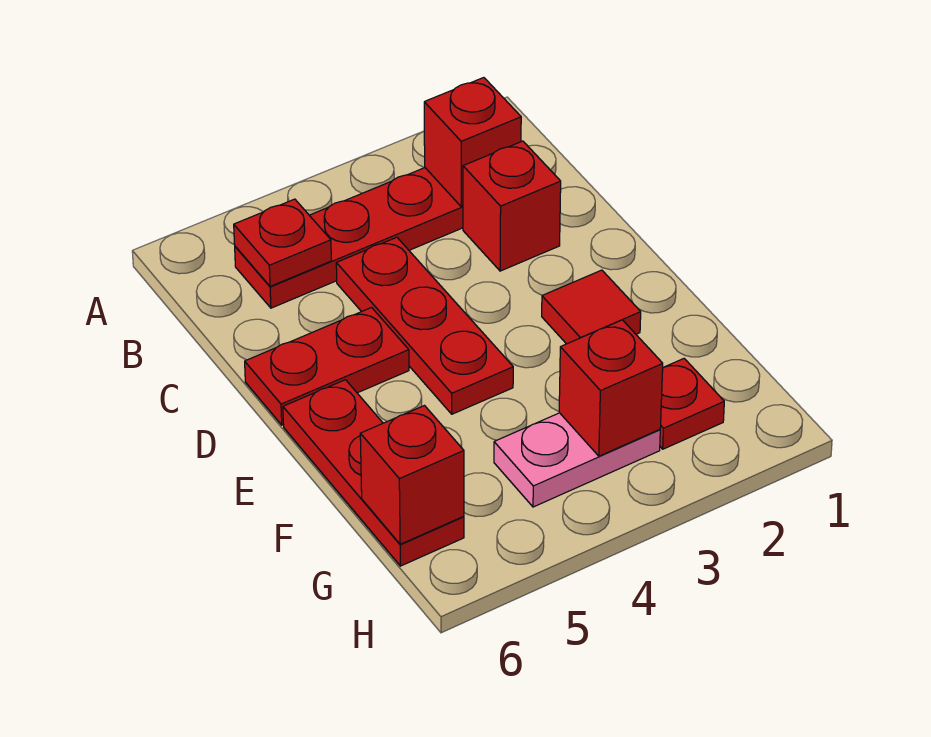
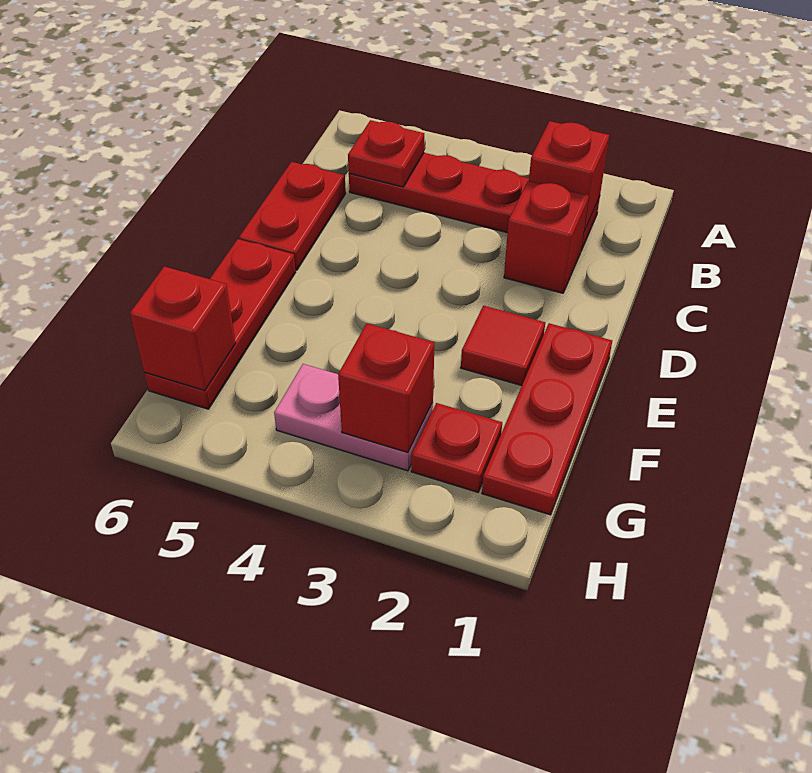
red plate C4:E4 level 1 -> red plate E1:G1 level 1
red plate D5:D6 level 1 -> red plate C6:D6 level 1

